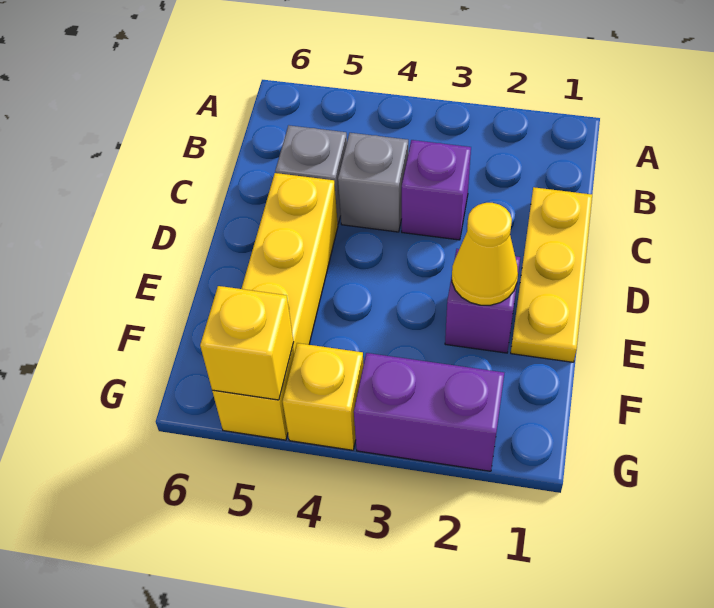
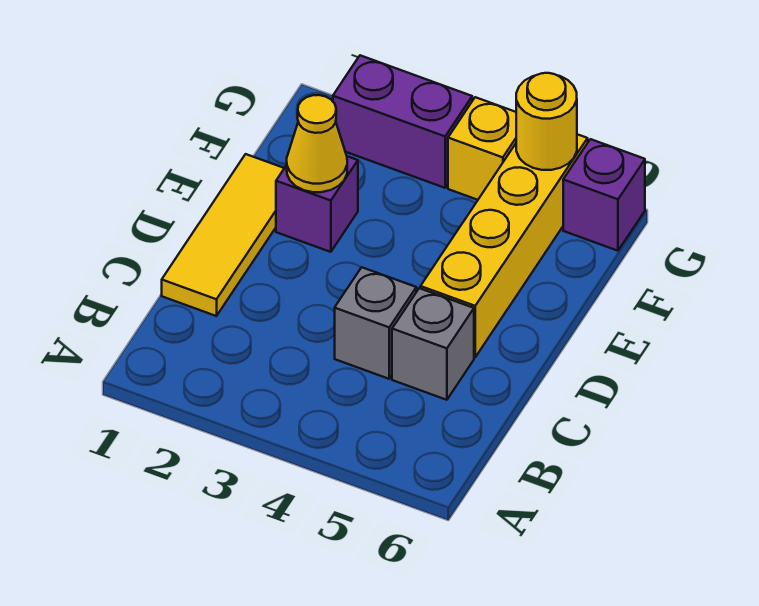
yellow plate C1:E1 level 1 -> yellow tile C1:E1 level 1
purple brick C3 level 1 -> purple brick G6 level 1
yellow brick G5 level 2 -> yellow round brick G5 level 2

